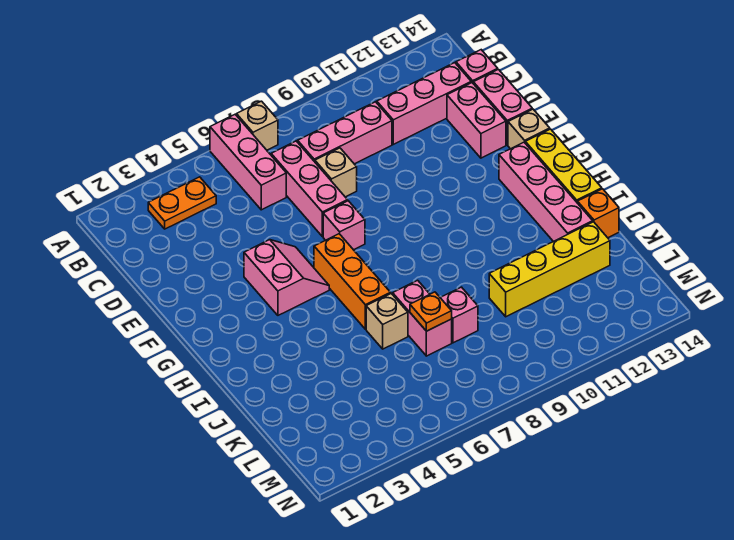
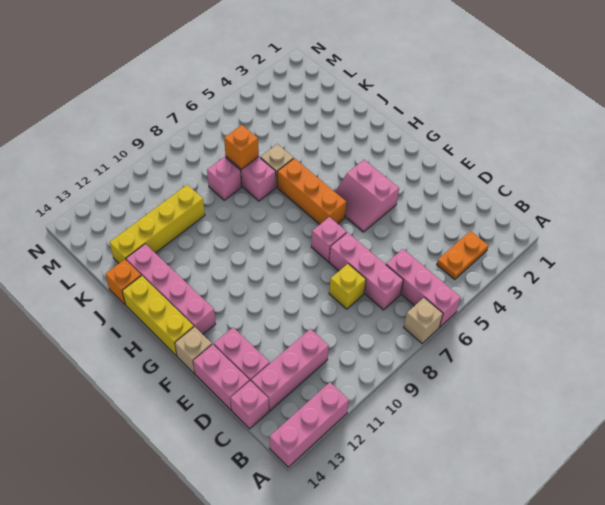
pink brick C8:C10 level 1 -> pink brick A12:A14 level 1
tan brick D8 level 1 -> yellow brick D8 level 1
orange plate K7 level 2 -> orange brick K7 level 2

